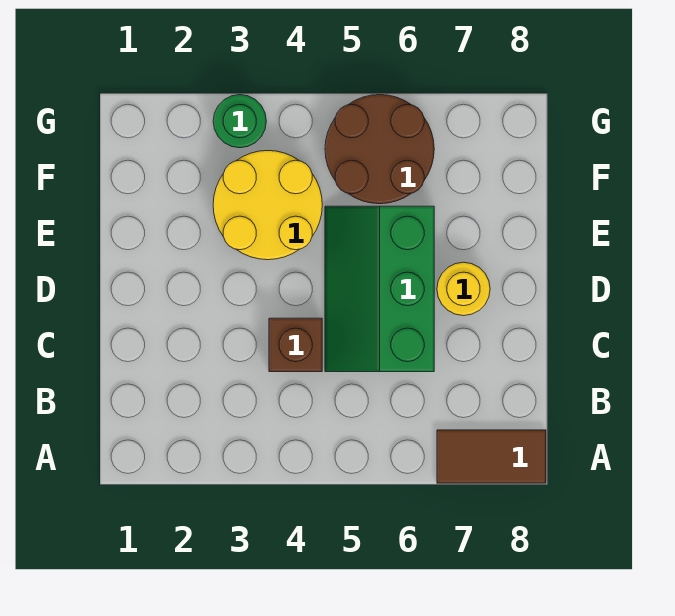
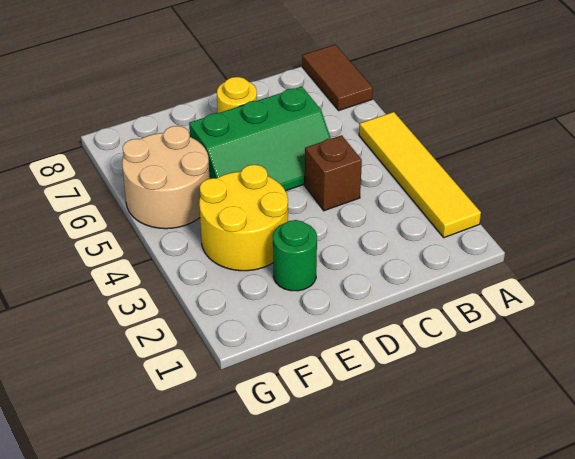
none -> yellow tile A2:A5 level 1
brown round brick F5:G6 level 1 -> tan round brick F5:G6 level 1
green round brick G3 level 1 -> green round brick E2 level 1

